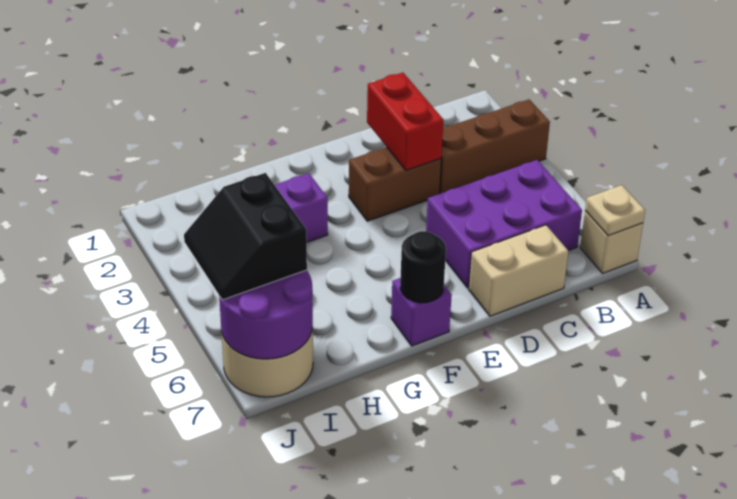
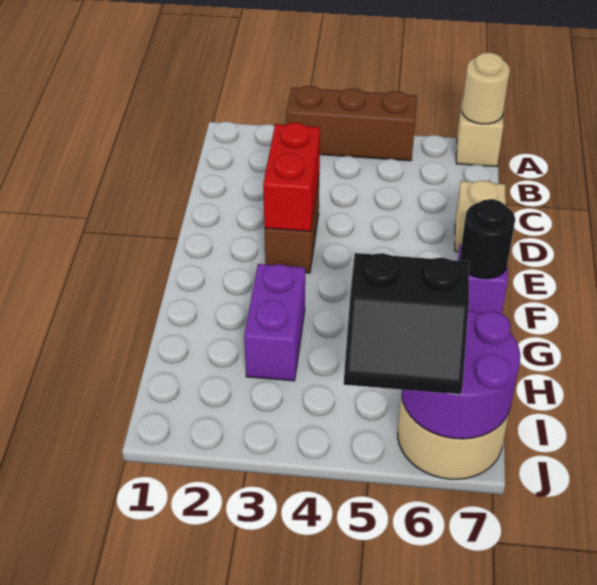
brown brick A3:C3 level 1 -> brown brick A3:A5 level 1
tan plate A7 level 2 -> tan round brick A7 level 2
purple brick B5:D6 level 1 -> none
tan brick C7:D7 level 1 -> tan brick D7 level 1
red brick D2:D3 level 2 -> red brick D3:E3 level 2

